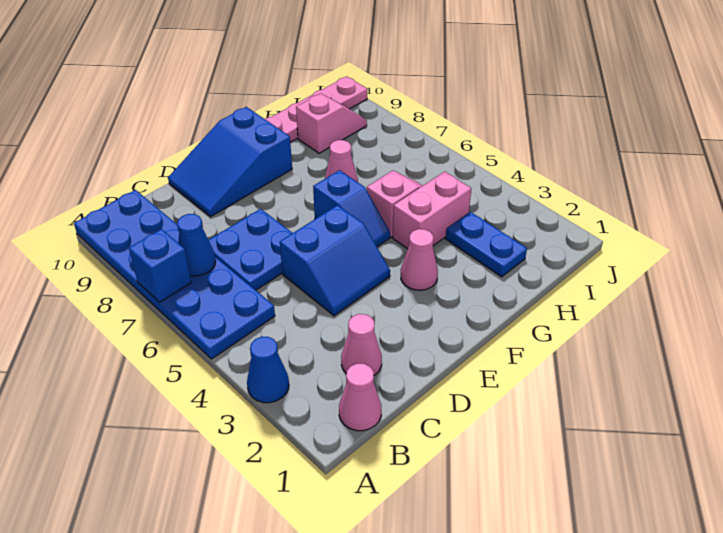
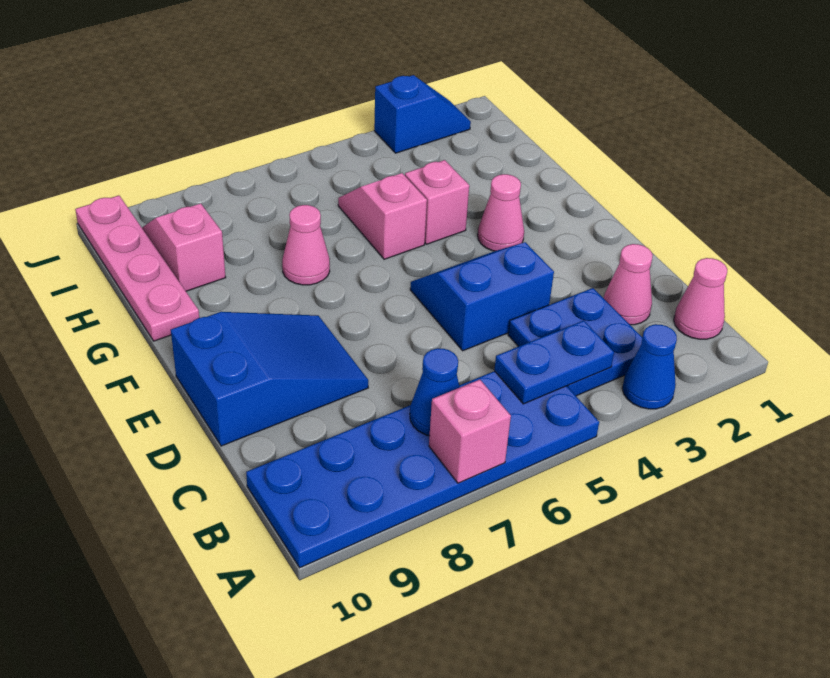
blue brick A7 level 2 -> pink brick A7 level 2
blue plate C6:D7 level 1 -> blue plate B3:C4 level 1
blue slope D4:E5 level 1 top 5 -> blue slope D4:E5 level 1 top D
blue slope D9:F10 level 1 top F -> blue slope D8:E10 level 1 top 10
blue slope F5:F6 level 1 top 6 -> blue slope J2:J3 level 1 top 3
pink brick G4:H4 level 1 -> pink brick G4 level 1
blue plate H2:H3 level 1 -> blue plate B4:B5 level 2

